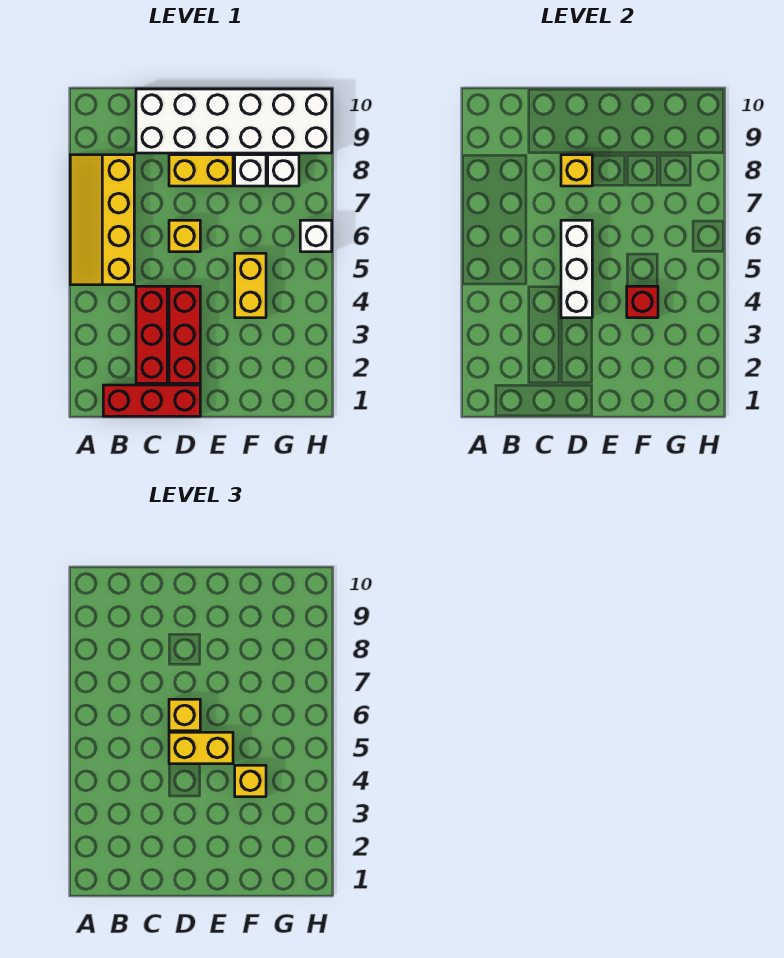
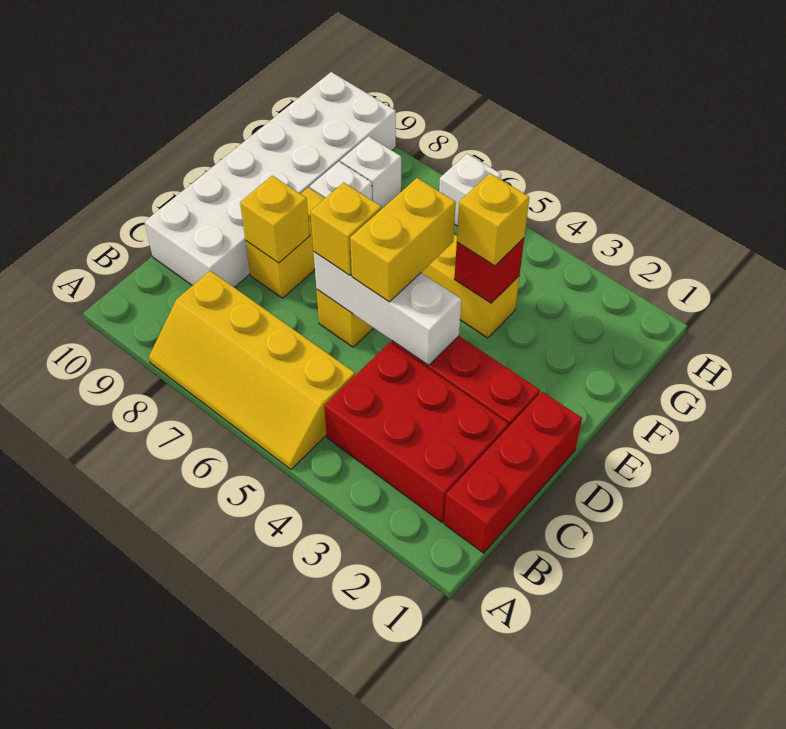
red brick C2:C4 level 1 -> red brick B2:C4 level 1

